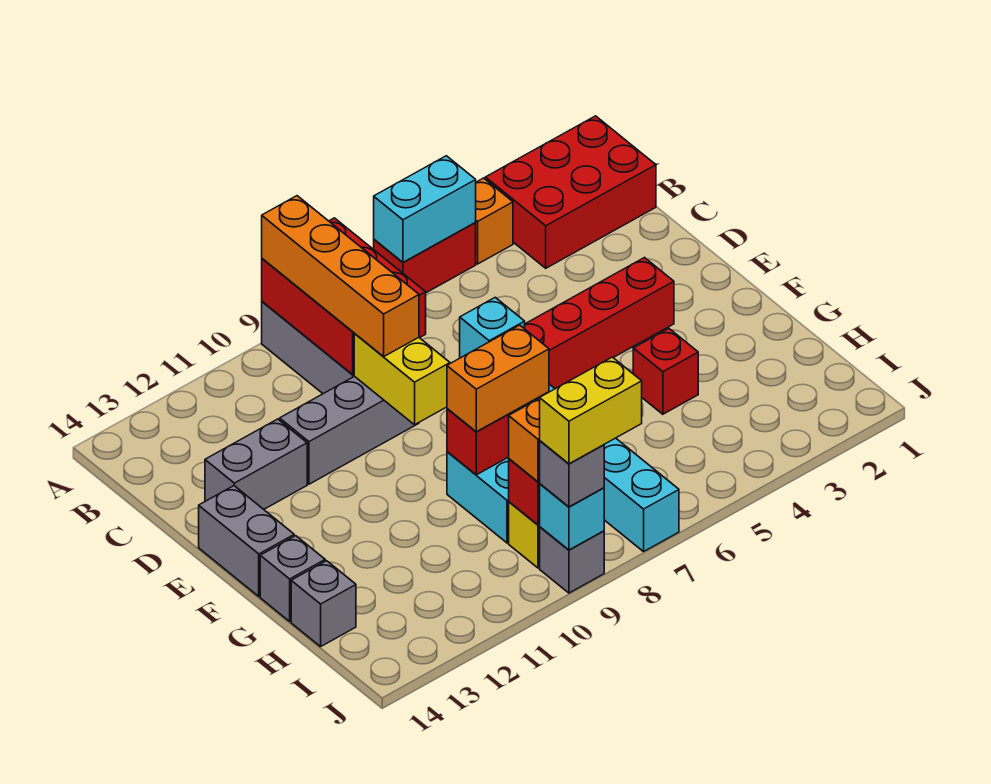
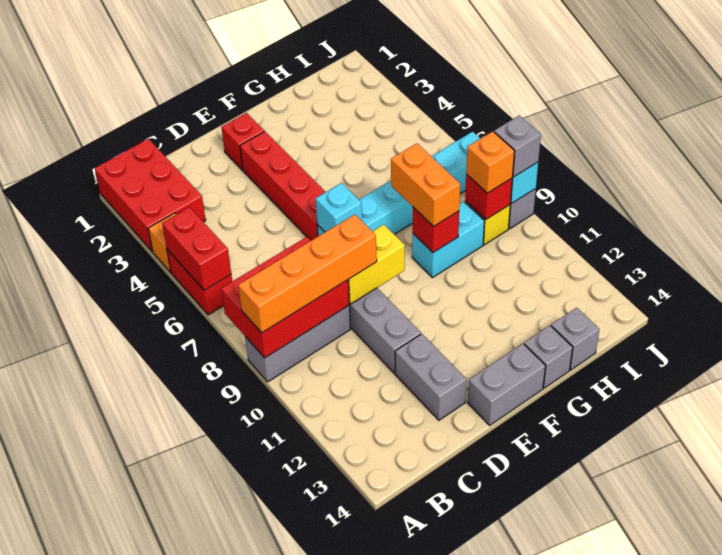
cyan brick A5:A6 level 2 -> red brick A5:A6 level 2
red brick G4 level 1 -> red brick E2 level 1
yellow brick J8:J9 level 4 -> none

